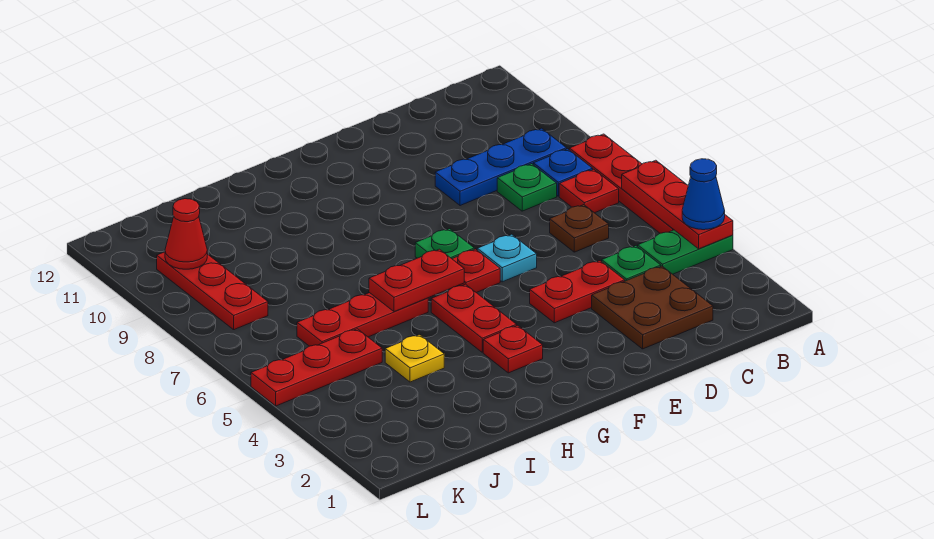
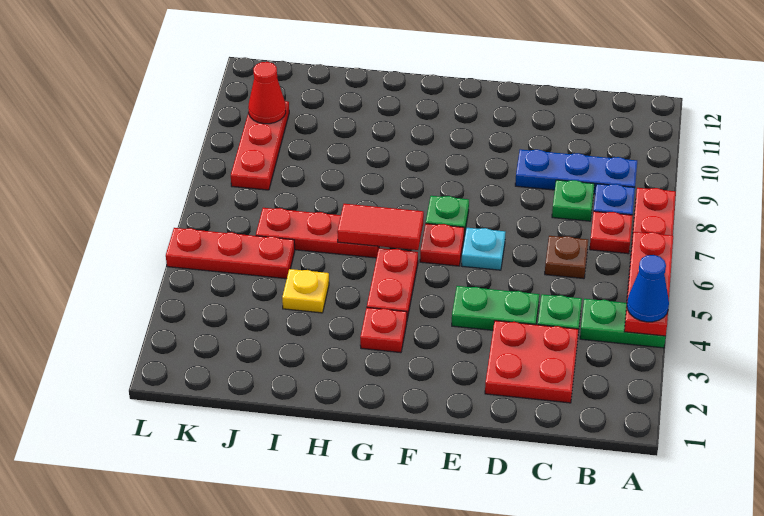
brown plate C2:D3 level 1 -> red plate C2:D3 level 1
red plate D4:E4 level 1 -> green plate D4:E4 level 1
red plate G6:H6 level 2 -> red tile G6:H6 level 2

